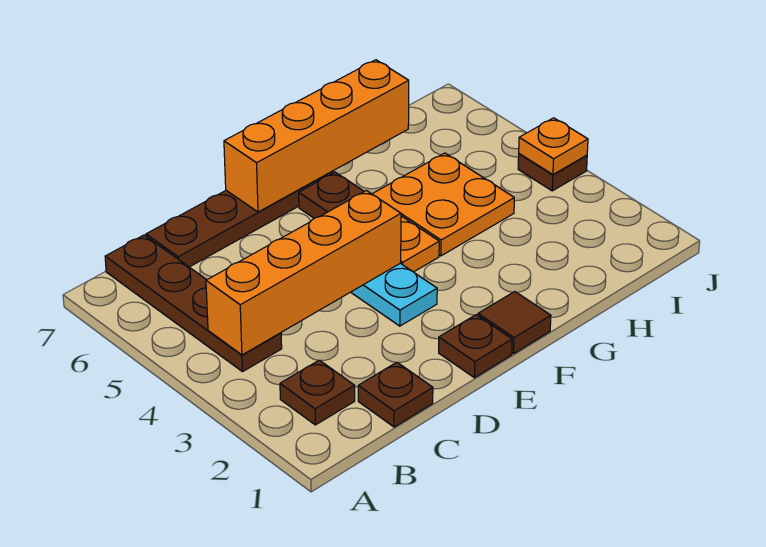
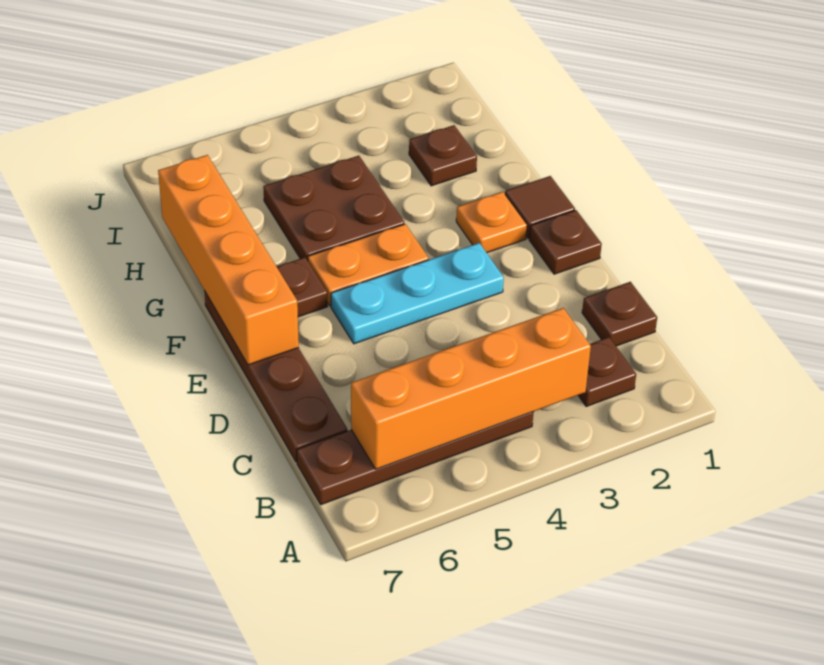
orange brick B4:E4 level 2 -> orange brick B3:B6 level 2
orange plate G4:H5 level 1 -> brown plate G4:H5 level 1
brown plate J4 level 1 -> brown plate H2 level 1
orange plate J4 level 2 -> orange plate F2 level 1

